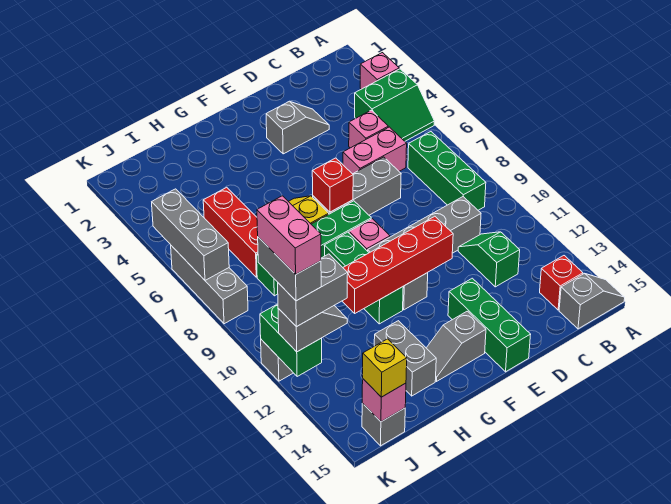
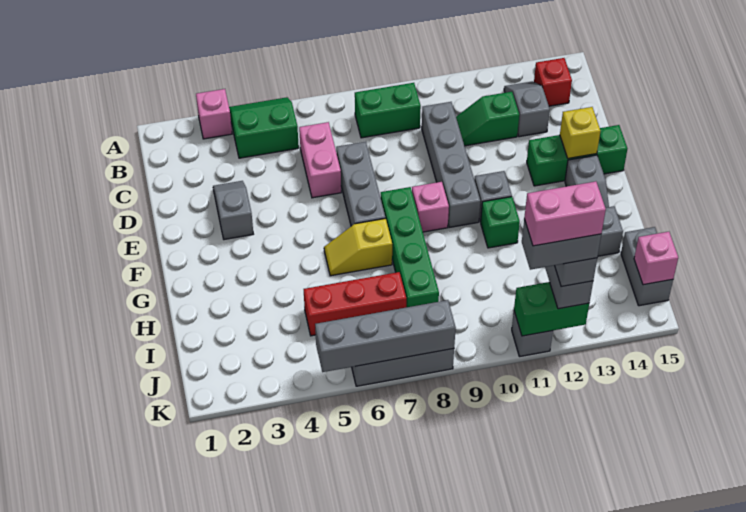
green slope A4:B5 level 1 top 4 -> green slope A4:B5 level 1 top B
grey slope A15:B15 level 1 top B -> grey slope B13:C13 level 1 top C
green brick B7:B9 level 1 -> green brick B8:B9 level 1
pink brick C5 level 1 -> none
red brick E11:H11 level 2 -> none
red brick F7 level 2 -> none
green brick G9:G11 level 1 -> green brick G11 level 1
grey brick J15 level 1 -> grey brick I15:J15 level 1
yellow brick J15 level 3 -> yellow brick E14 level 2
grey brick K5:K7 level 2 -> grey brick K5:K8 level 2

